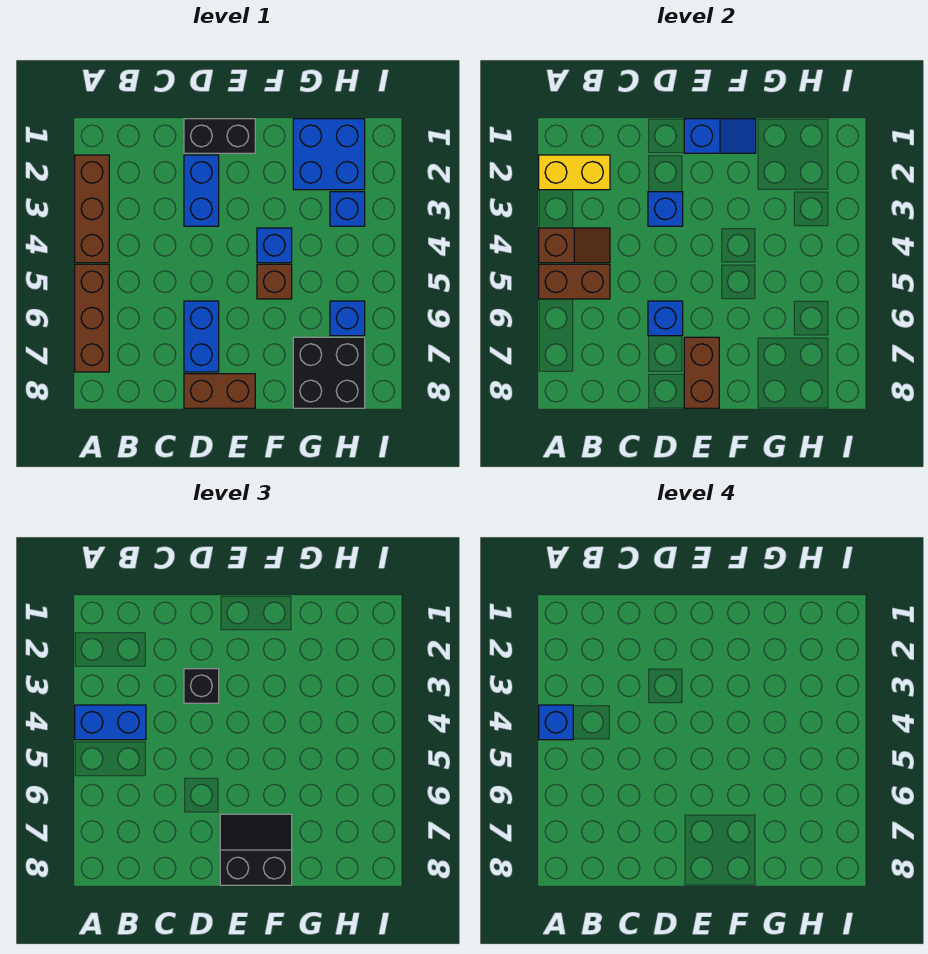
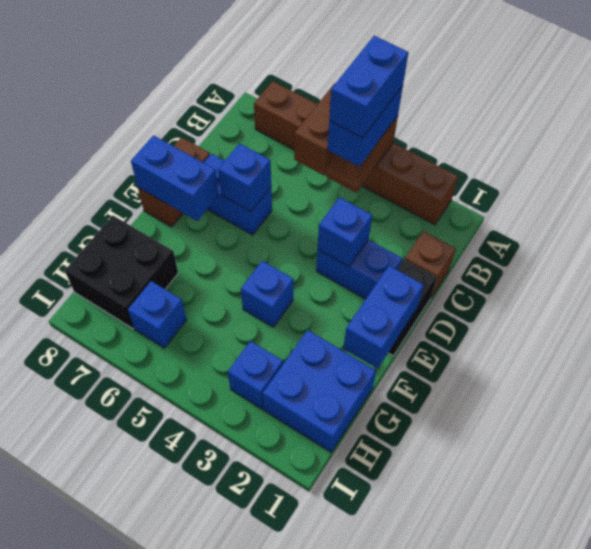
yellow brick A2:B2 level 2 -> none
blue brick A4 level 4 -> blue brick A4:B4 level 4
black brick D3 level 3 -> none
blue slope E1:F1 level 2 top E -> blue brick E1:F1 level 2
brown brick E7:E8 level 2 -> blue brick E7:E8 level 2
black slope E7:F8 level 3 top 8 -> none
brown brick F5 level 1 -> brown brick C1 level 1

